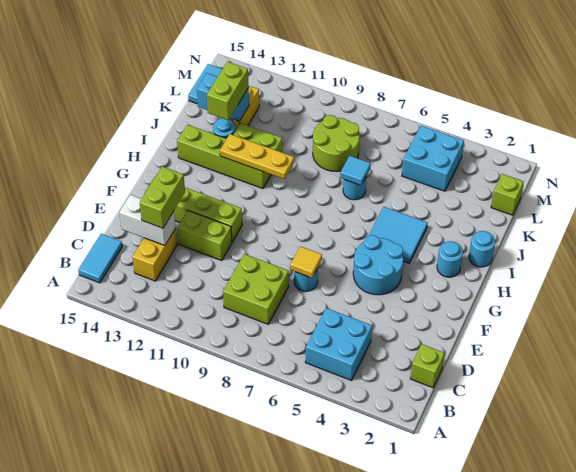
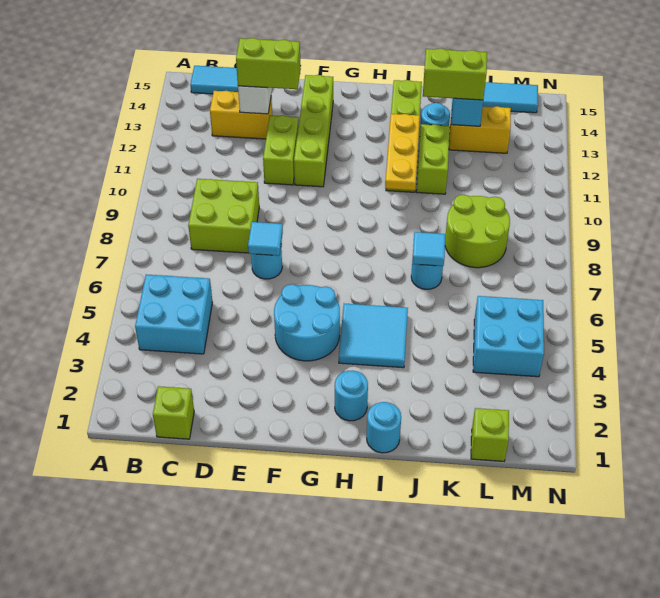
yellow tile E7 level 2 -> cyan tile E7 level 2

